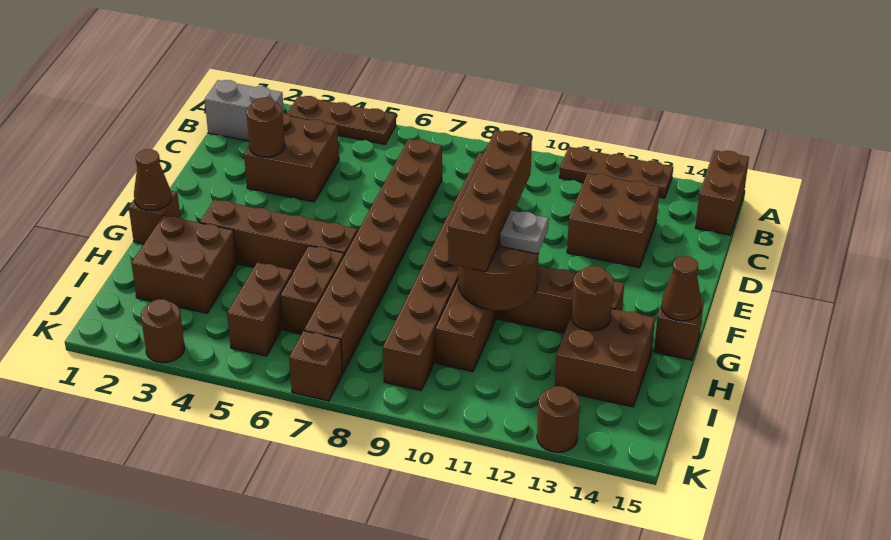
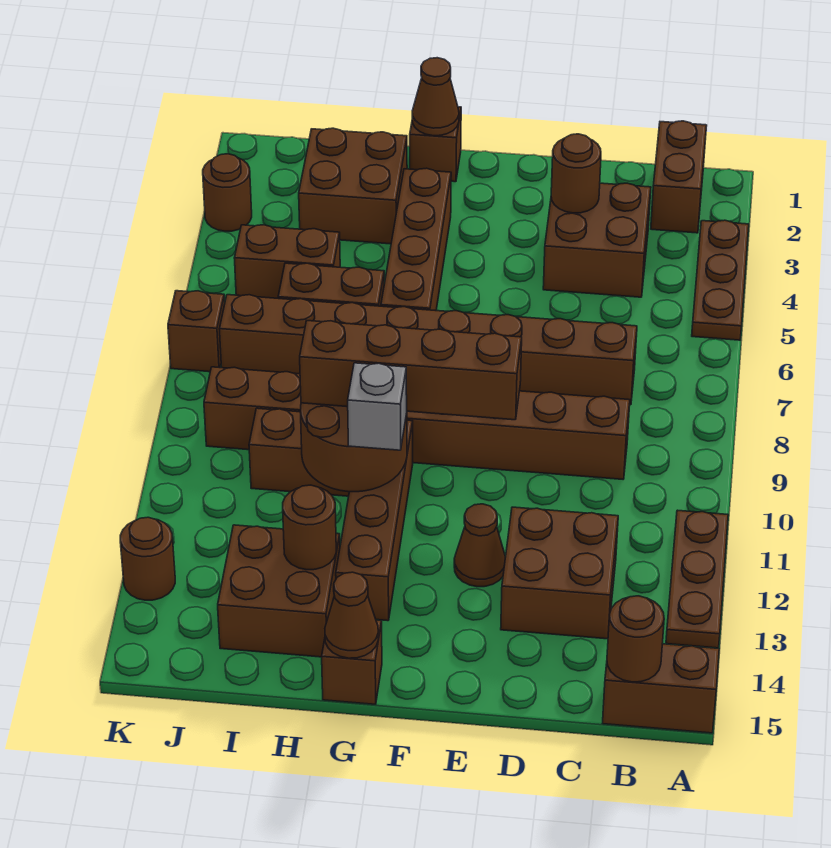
grey brick B1:B2 level 1 -> brown brick B1:B2 level 1
none -> brown round brick B15 level 2
none -> brown cone E12 level 1
grey plate G11 level 3 -> grey brick G11 level 3

